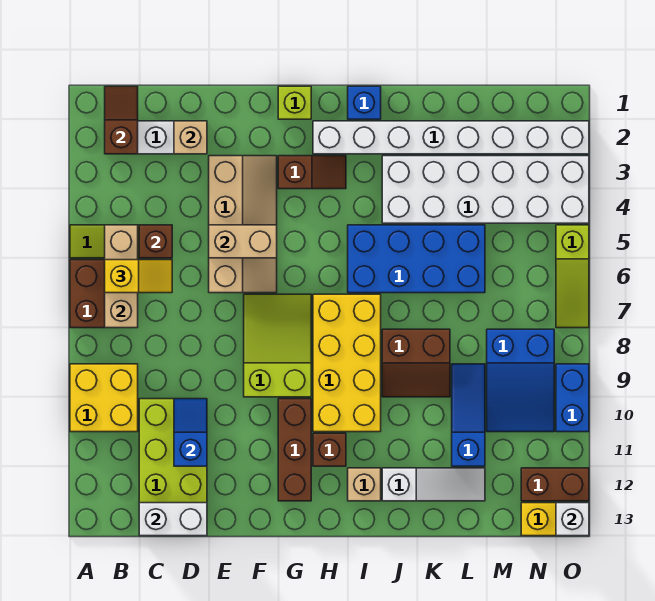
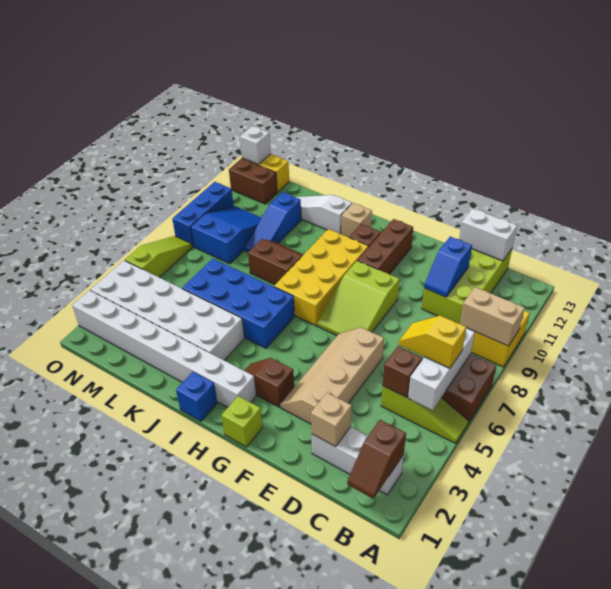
tan brick B5:B7 level 2 -> white brick B5:B7 level 2
tan brick E5:F5 level 2 -> tan brick A9:B9 level 2
blue brick O9:O10 level 1 -> blue brick O8:O10 level 1

